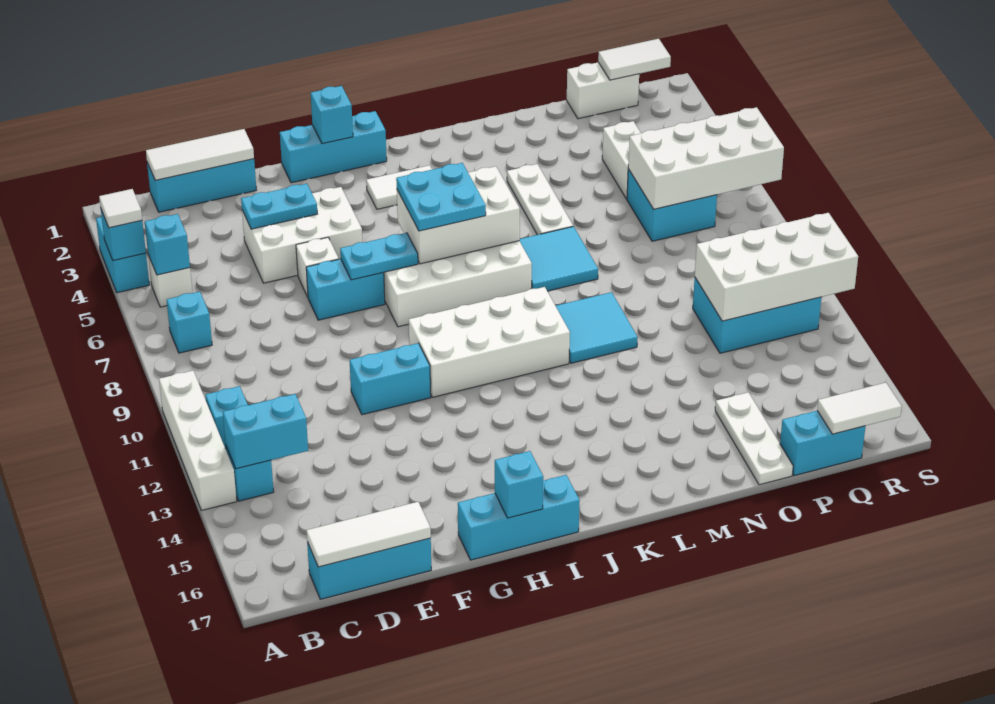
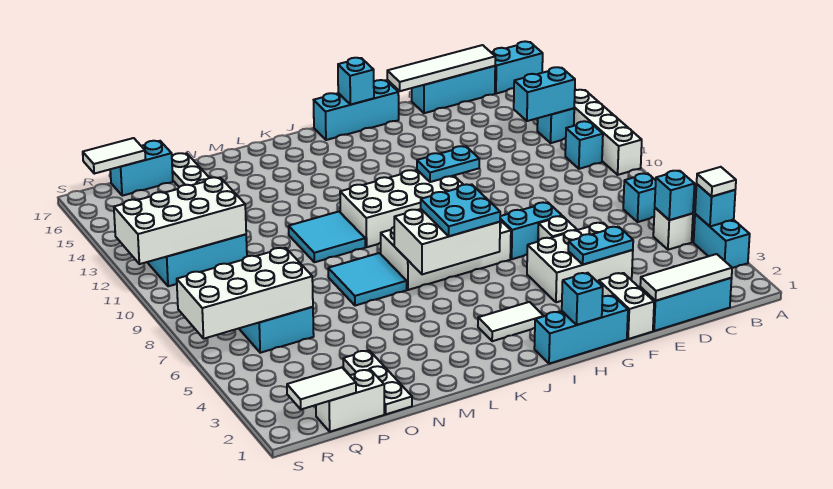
white tile C17:E17 level 2 -> white tile C17:F17 level 2
cyan brick F11:G11 level 1 -> cyan brick A17:B17 level 1
cyan plate G7:H7 level 2 -> cyan plate G11:H11 level 2
white plate M4:M6 level 1 -> white plate O1:O3 level 1
white brick P4:P5 level 1 -> white brick F1:F2 level 1

